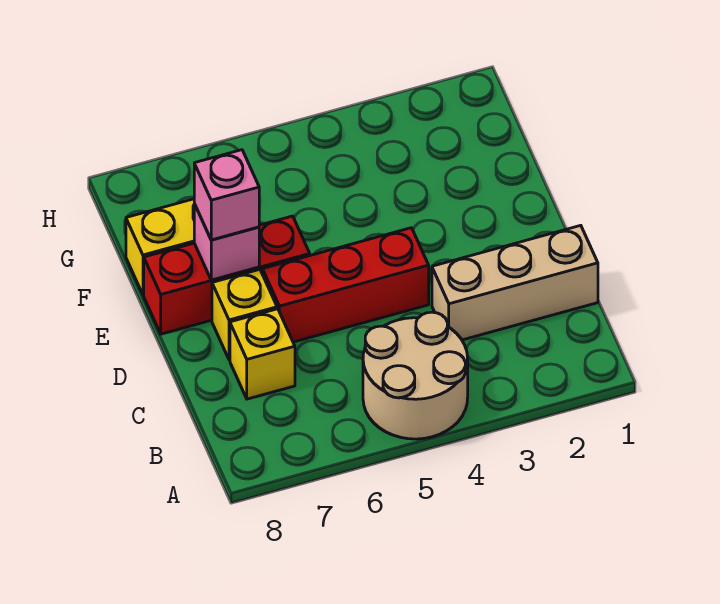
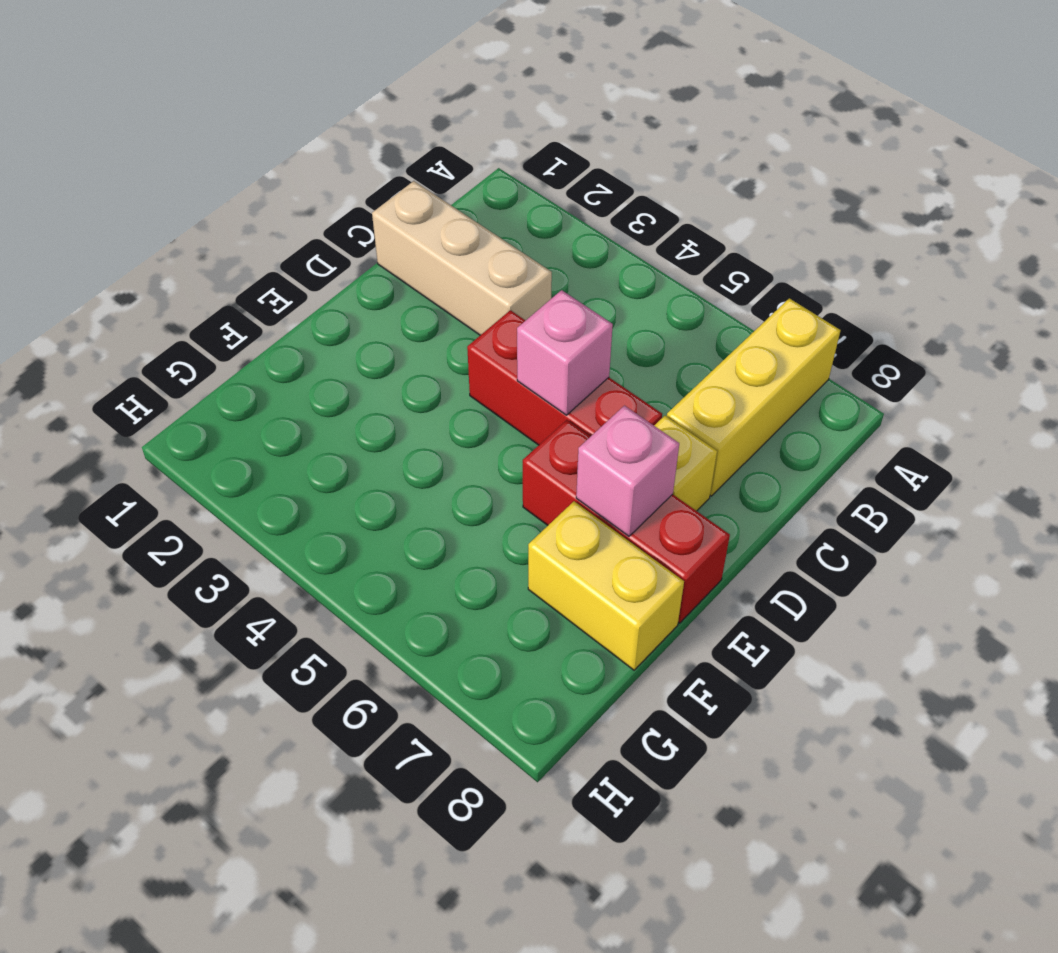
tan round brick A4:B5 level 1 -> none
yellow brick C7 level 1 -> yellow brick A7:C7 level 1
pink brick E7 level 3 -> pink brick D5 level 2

